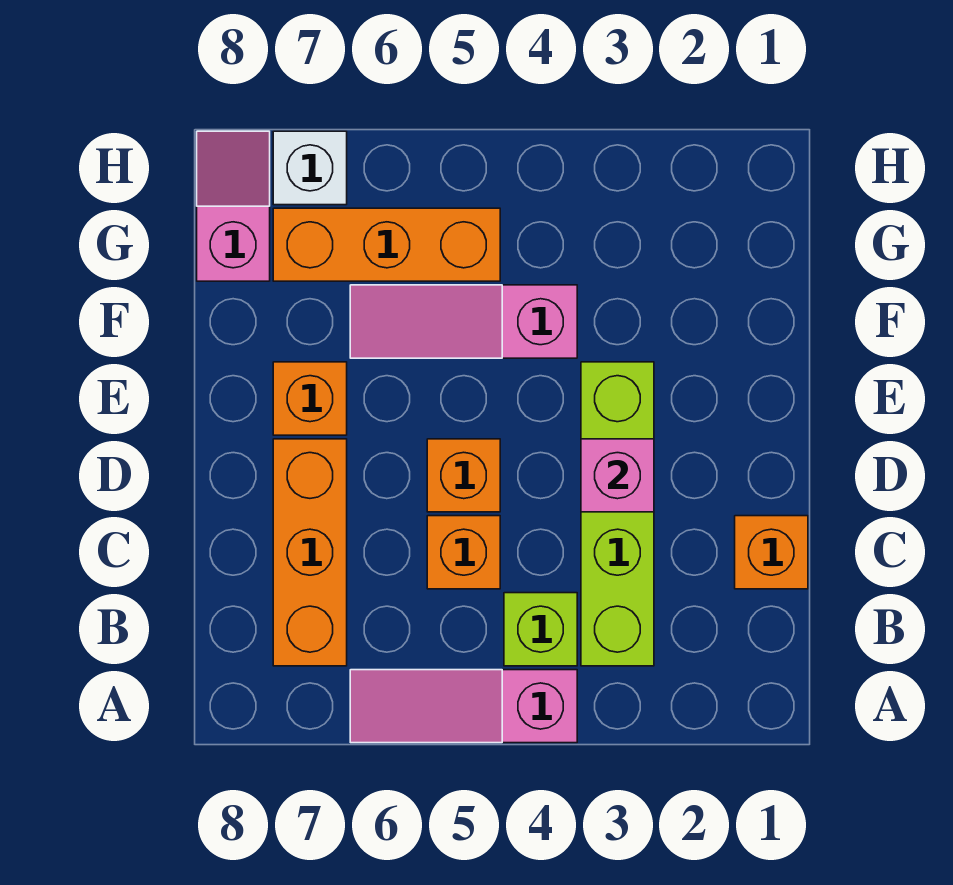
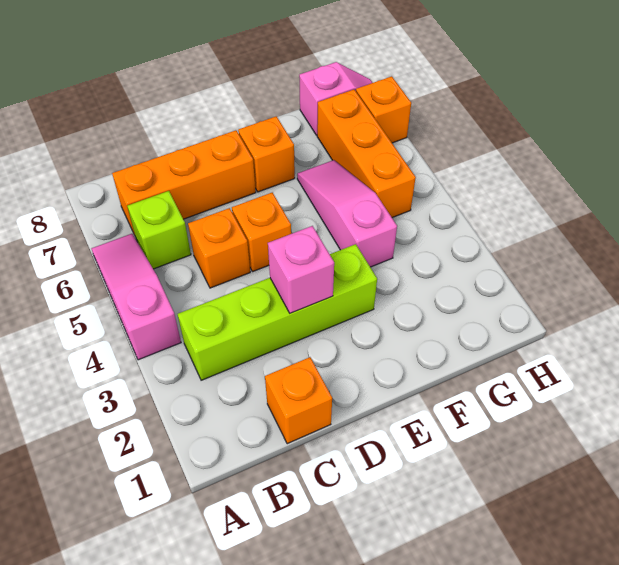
lime brick B4 level 1 -> lime brick B6 level 1
white brick H7 level 1 -> orange brick H7 level 1

